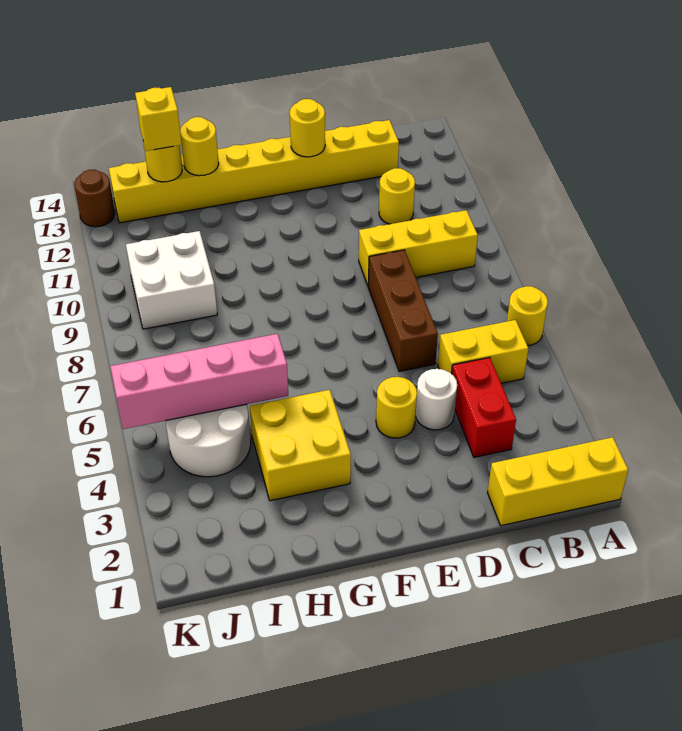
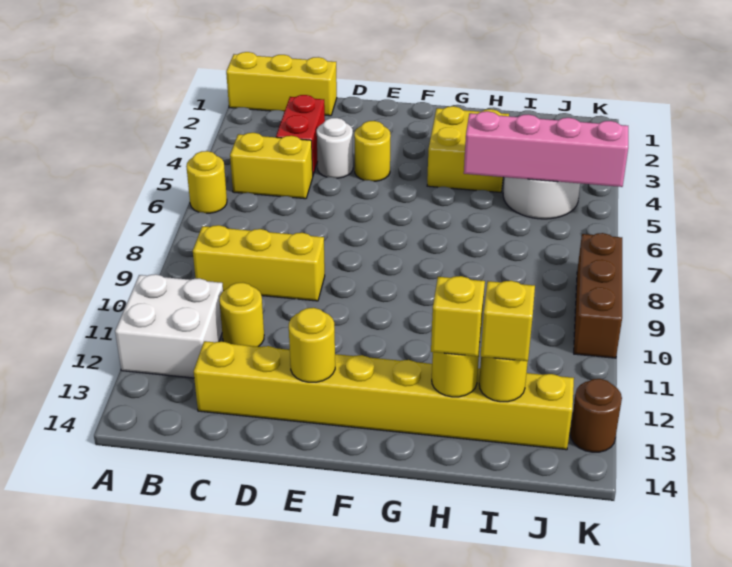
brown brick D6:D8 level 1 -> brown brick K8:K10 level 1
none -> yellow brick H13 level 3
white brick I9:J10 level 1 -> white brick A11:B12 level 1

